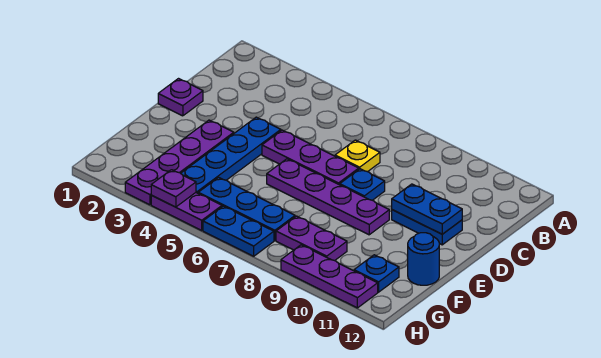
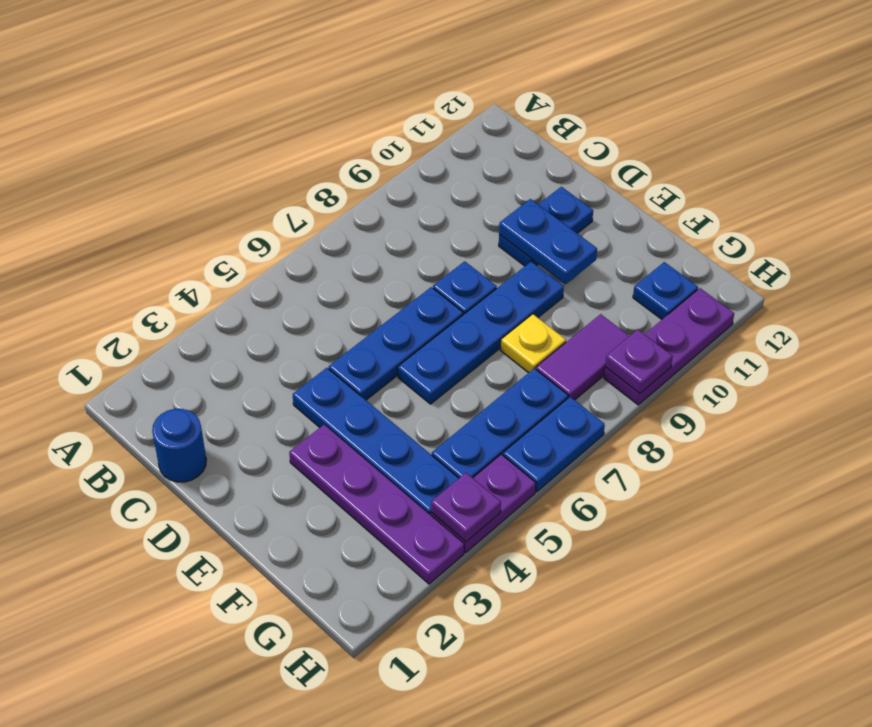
yellow plate C7 level 1 -> yellow plate F8 level 1
purple plate D1 level 1 -> purple plate H9 level 2
purple plate D5:D7 level 1 -> blue plate D5:D7 level 1
blue plate D10:D11 level 2 -> blue plate D10:E10 level 2
purple plate E6:E9 level 1 -> blue plate E6:E9 level 1
blue round brick F12 level 1 -> blue round brick C1 level 1
purple plate G8:G9 level 1 -> purple tile G8:G9 level 1

